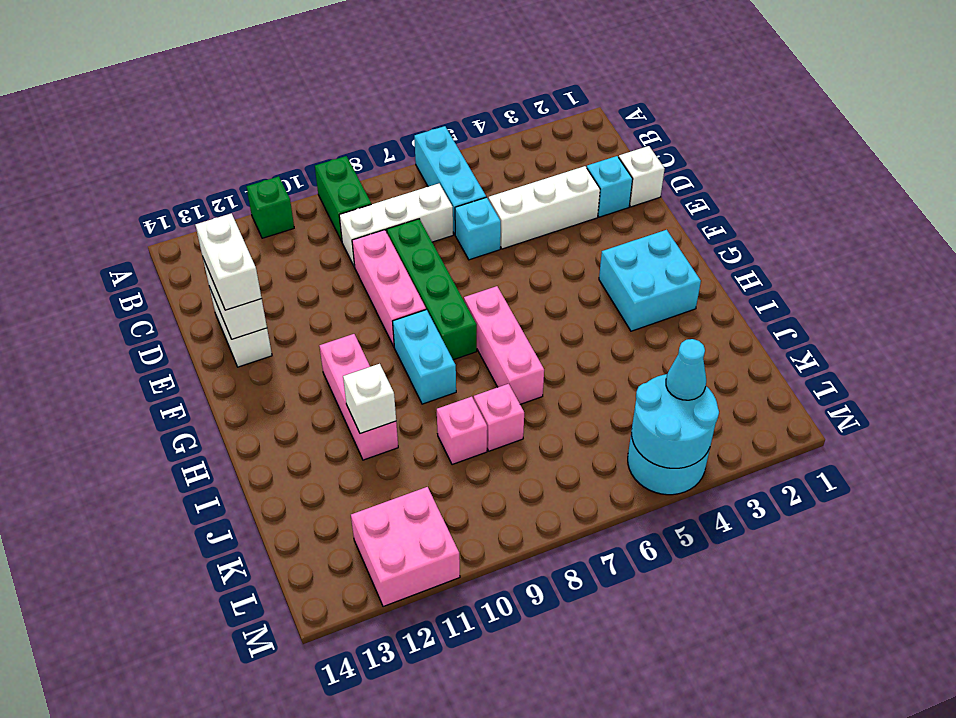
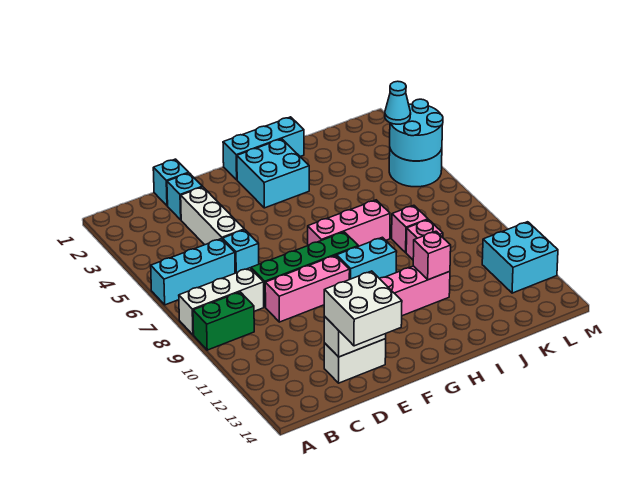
green brick A11 level 1 -> none
white brick C7:C9 level 1 -> white brick A8:C8 level 1
white brick D1 level 1 -> cyan brick D1 level 1
white brick D13:E13 level 3 -> white brick D13:E14 level 3
none -> cyan brick G1:I1 level 1
white brick I11 level 2 -> pink brick I11 level 2
pink brick L11:M12 level 1 -> cyan brick L11:M12 level 1

